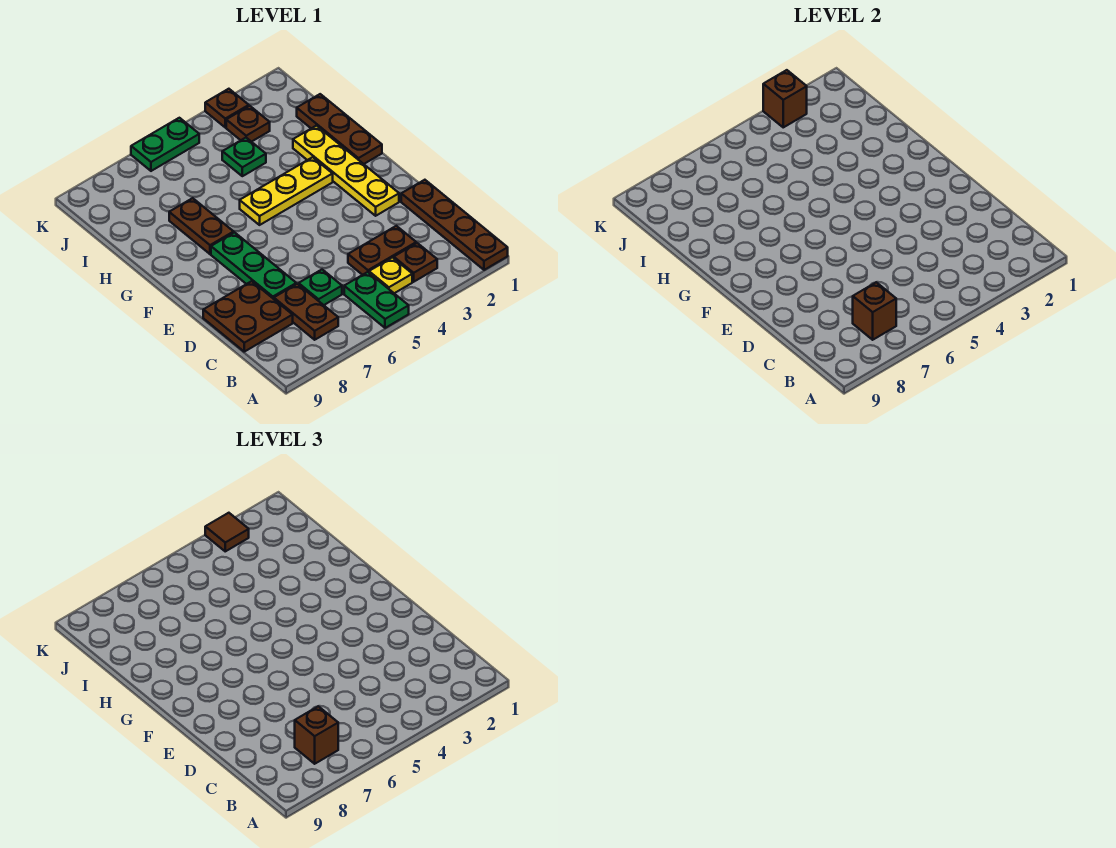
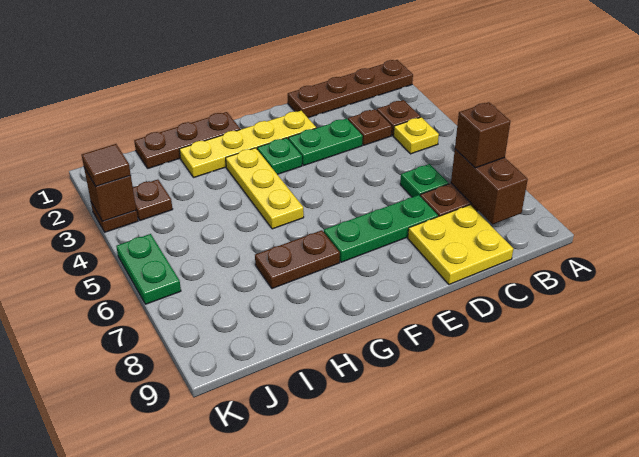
green plate A5:B5 level 1 -> green plate D3:E3 level 1
brown brick B7 level 2 -> brown brick B7:B8 level 2
brown plate C3:C4 level 1 -> brown plate C3 level 1
brown plate C8:D9 level 1 -> yellow plate C8:D9 level 1
green plate I4 level 1 -> green plate F3 level 1

